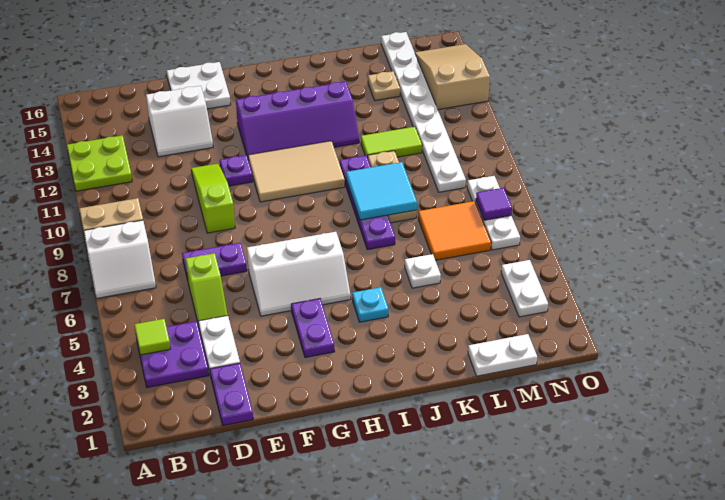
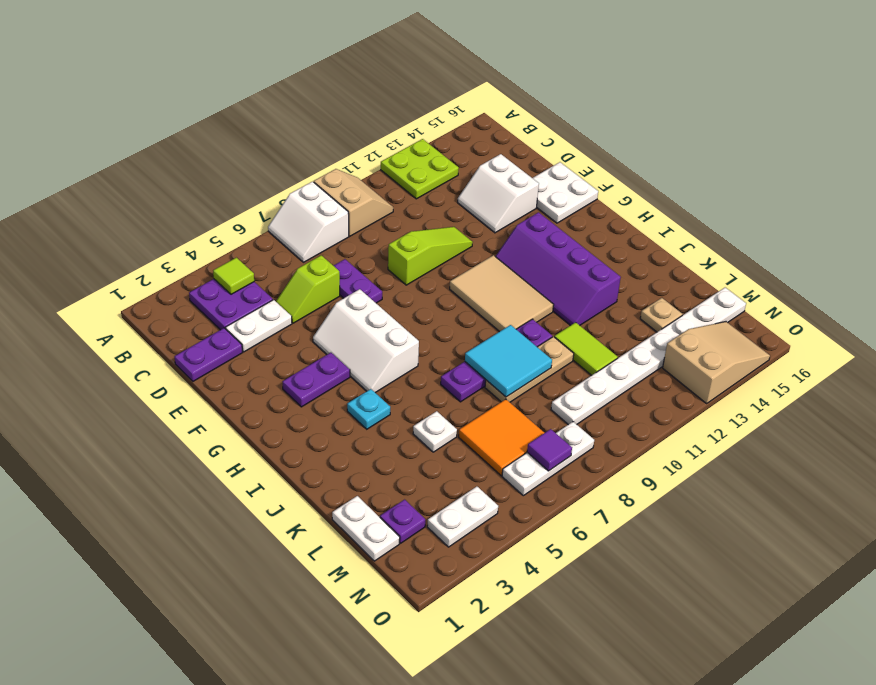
purple plate F11 level 1 -> purple plate M2 level 1

